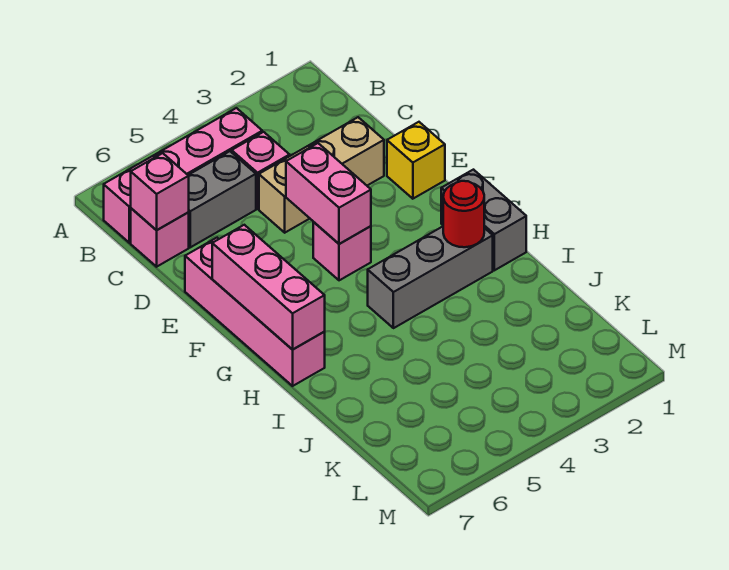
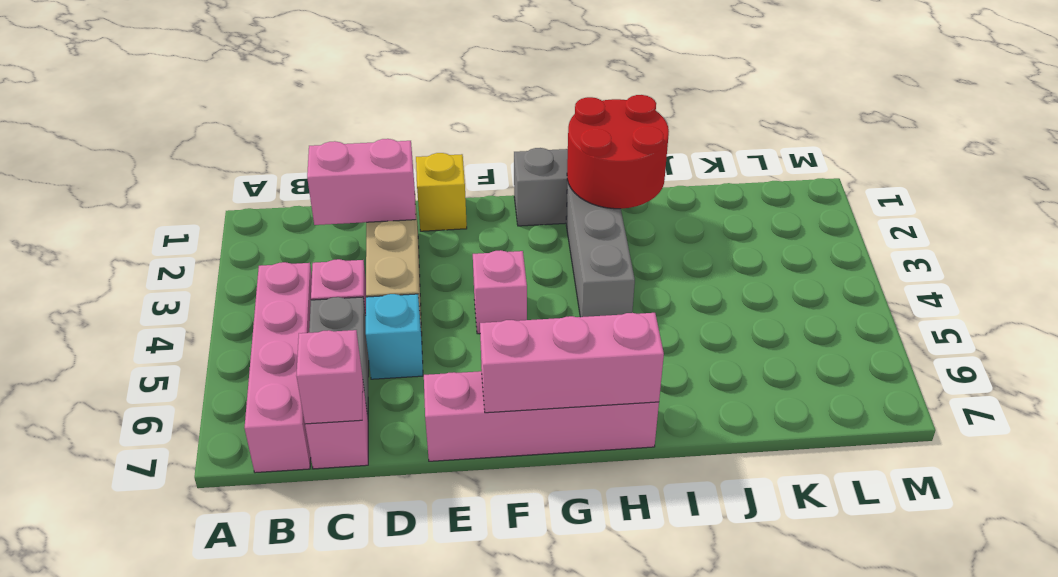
none -> cyan brick D5 level 1
pink brick E4:F4 level 2 -> pink brick C2:D2 level 2
red round brick H2 level 2 -> red round brick H1:I2 level 2

